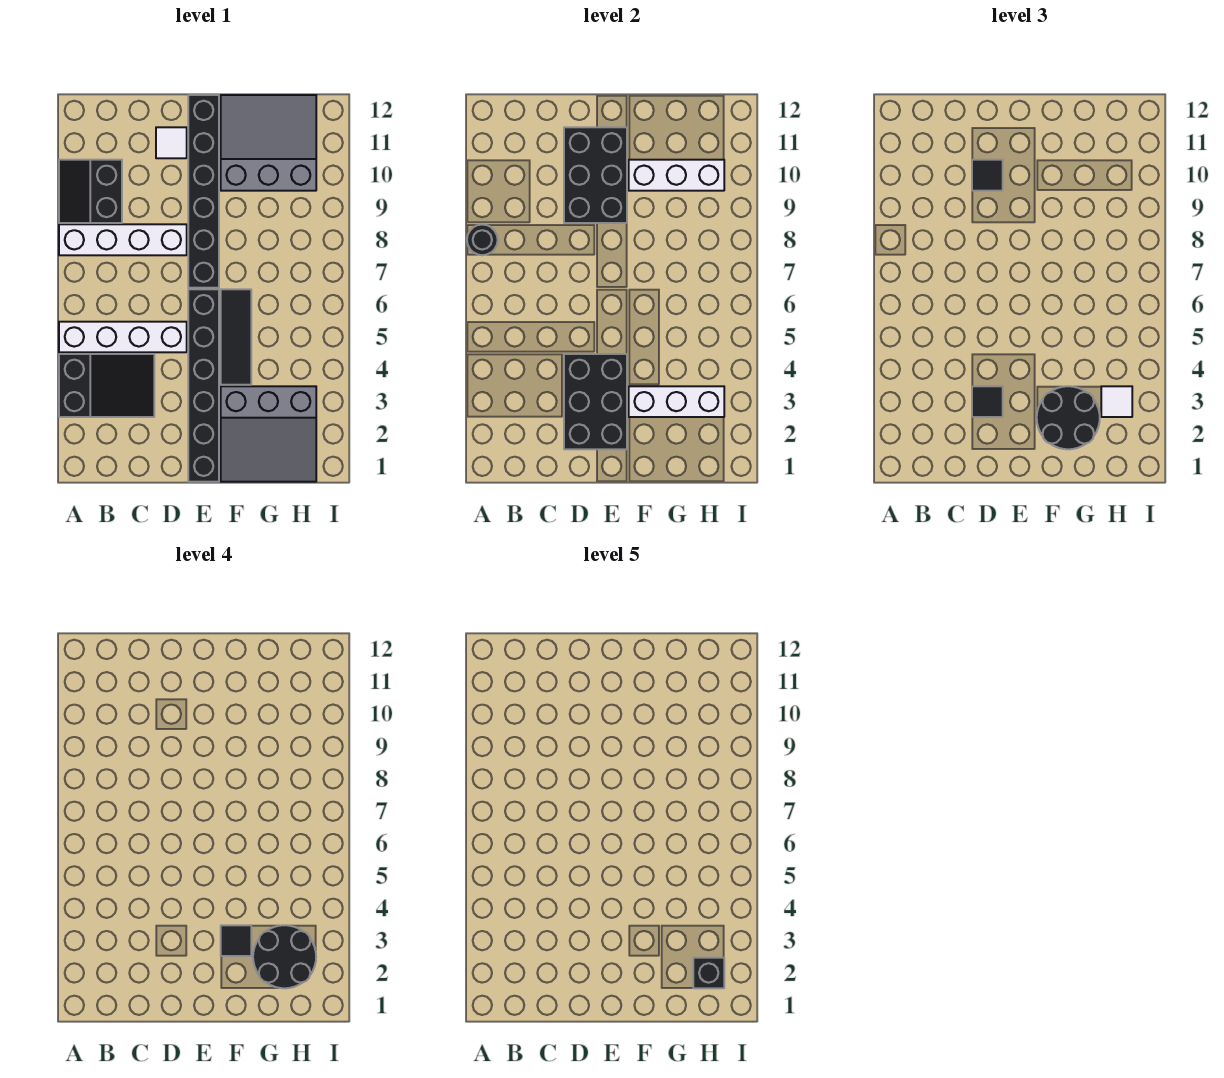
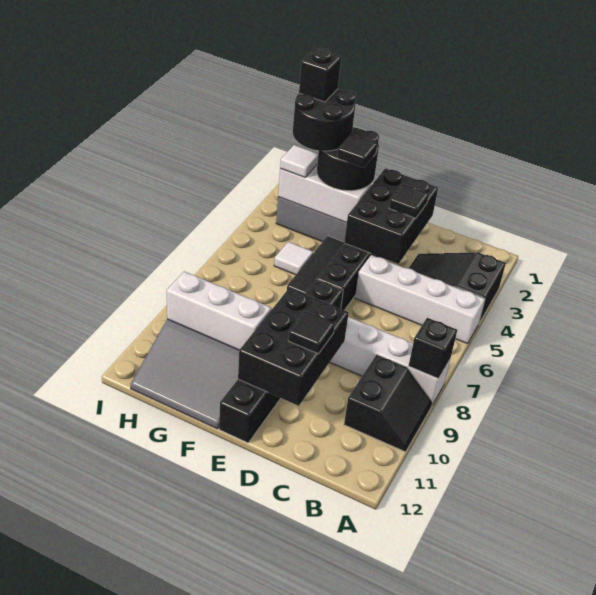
black round brick A8 level 2 -> black brick A8 level 2
white tile D11 level 1 -> white tile G5 level 1

